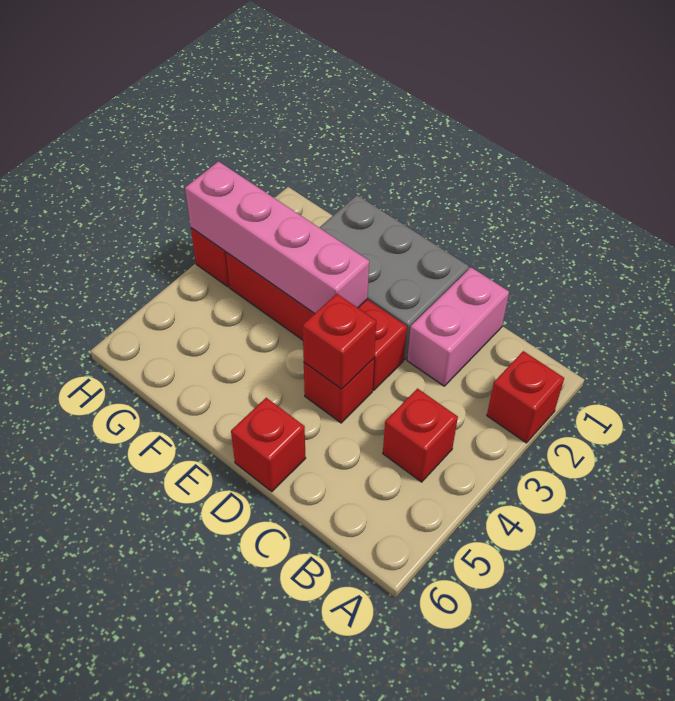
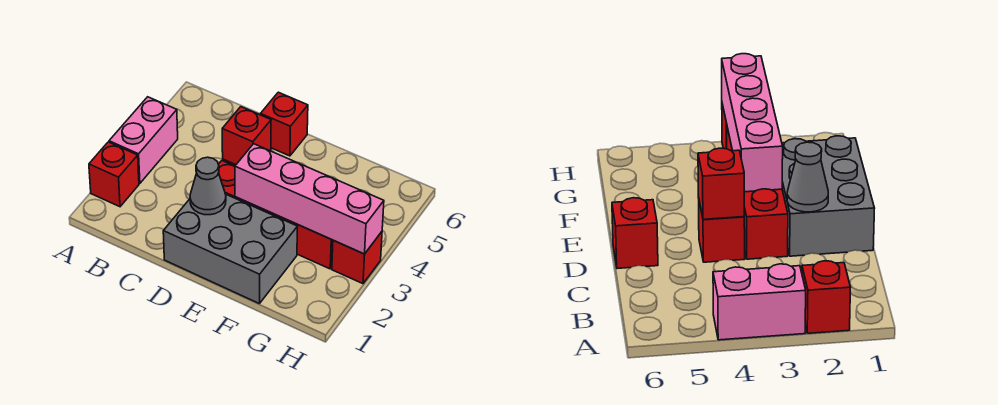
red brick B4 level 1 -> none
pink brick C1:C2 level 1 -> pink brick A3:A4 level 1
none -> grey cone D2 level 2

